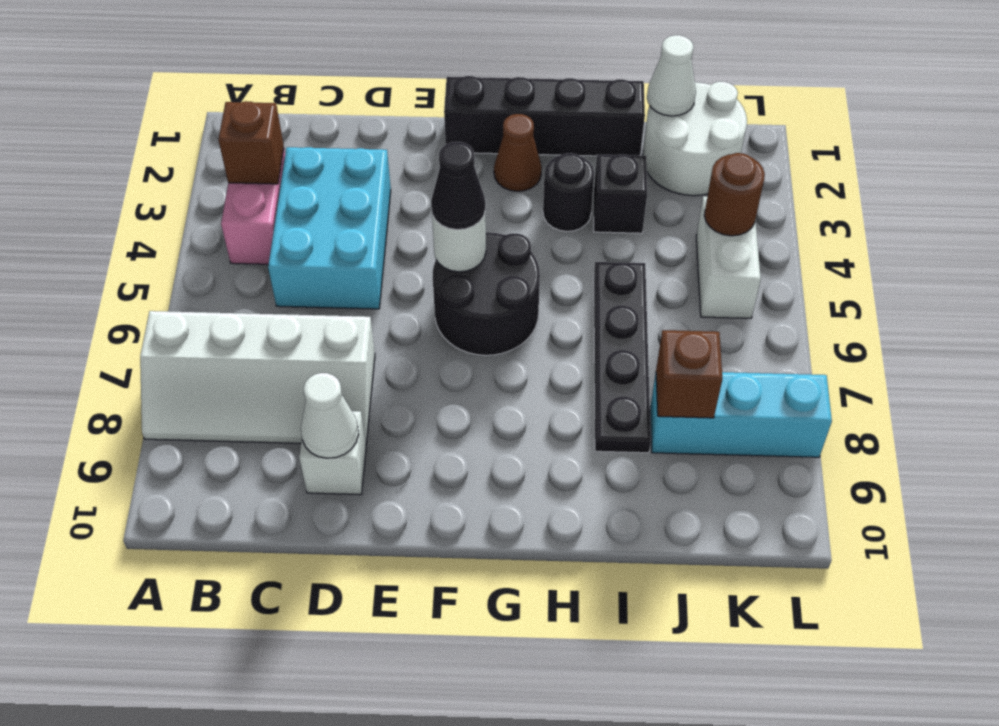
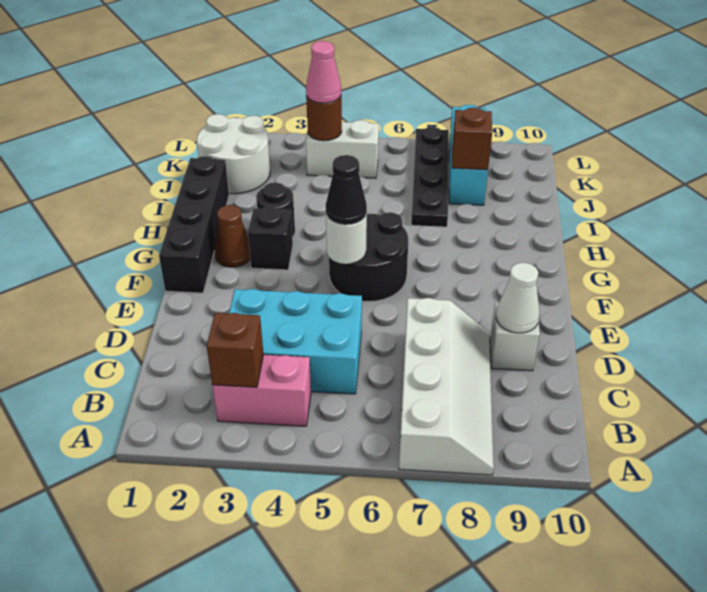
black brick I3 level 1 -> black brick G3 level 1
black plate I5:I8 level 1 -> black plate I7:L7 level 1
white cone J1 level 2 -> none
none -> pink cone K4 level 3

